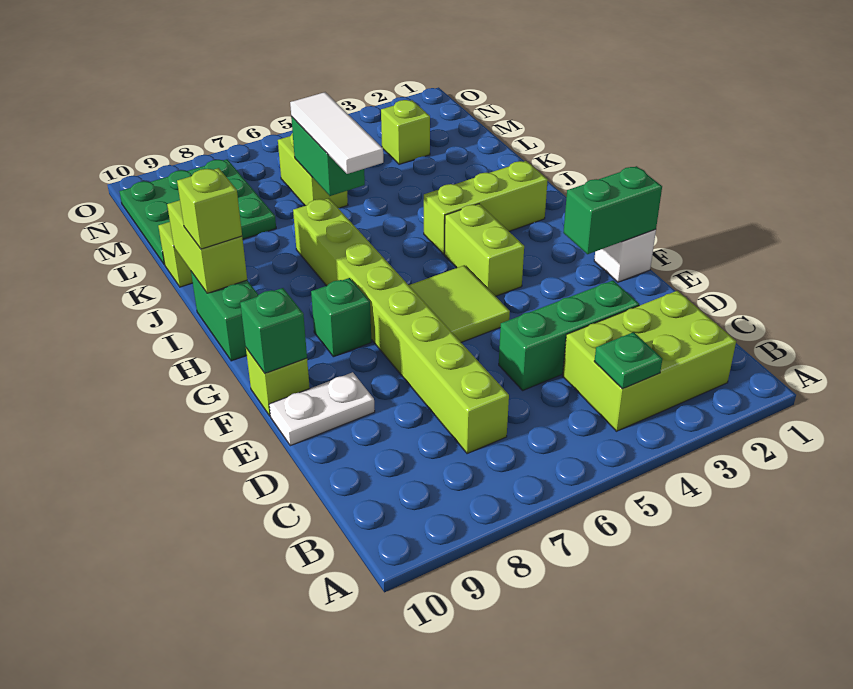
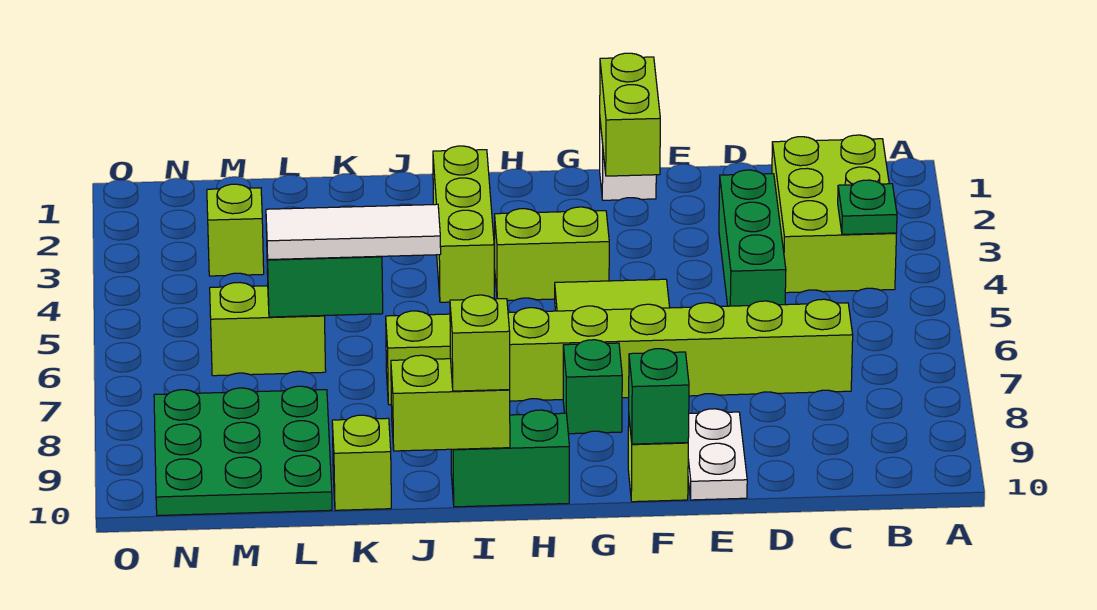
green brick F1:F2 level 2 -> lime brick F1:F2 level 2

